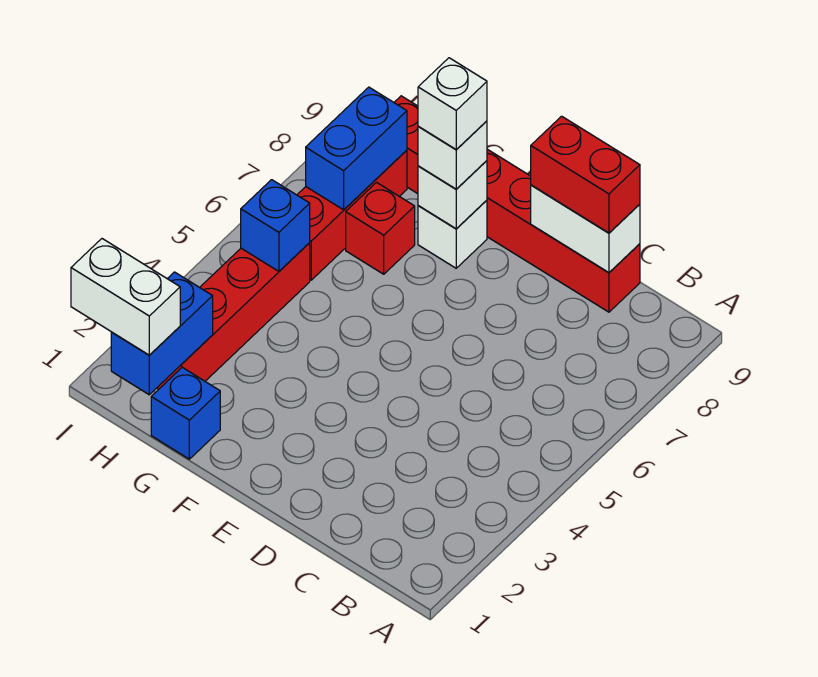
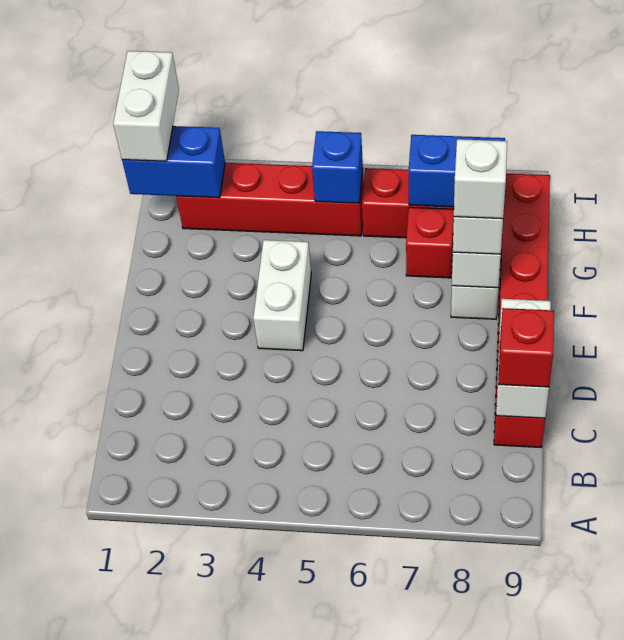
red brick C9:D9 level 3 -> red brick C9 level 3
none -> white brick E4:F4 level 1
blue brick G1 level 1 -> none

